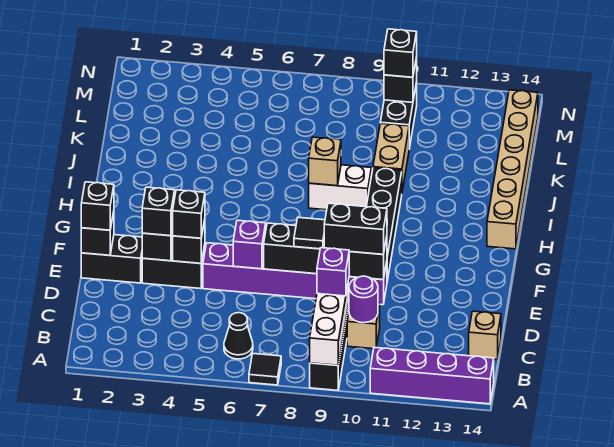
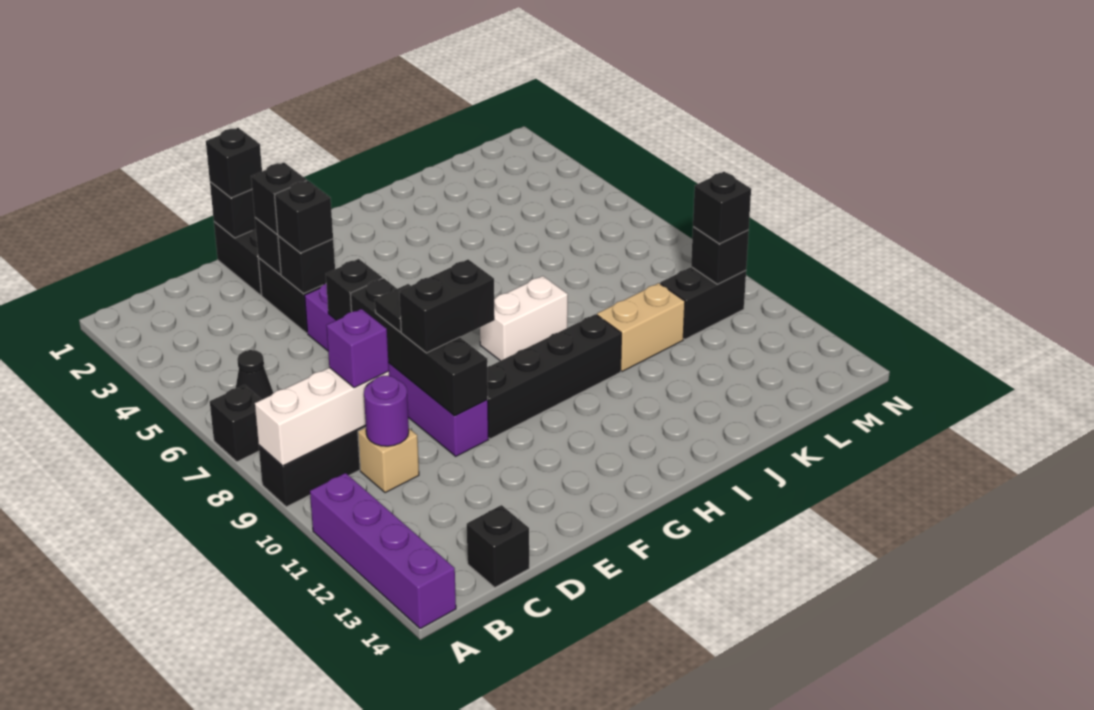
black tile A7 level 1 -> black brick A7 level 1
tan brick C14 level 1 -> black brick C14 level 1
purple brick E6 level 2 -> black brick E6 level 2
black brick E9:E10 level 3 -> black brick E9:F9 level 3
tan brick H14:M14 level 1 -> none
white brick I8:I9 level 1 -> white brick H8:I8 level 1
tan brick I8 level 2 -> none

